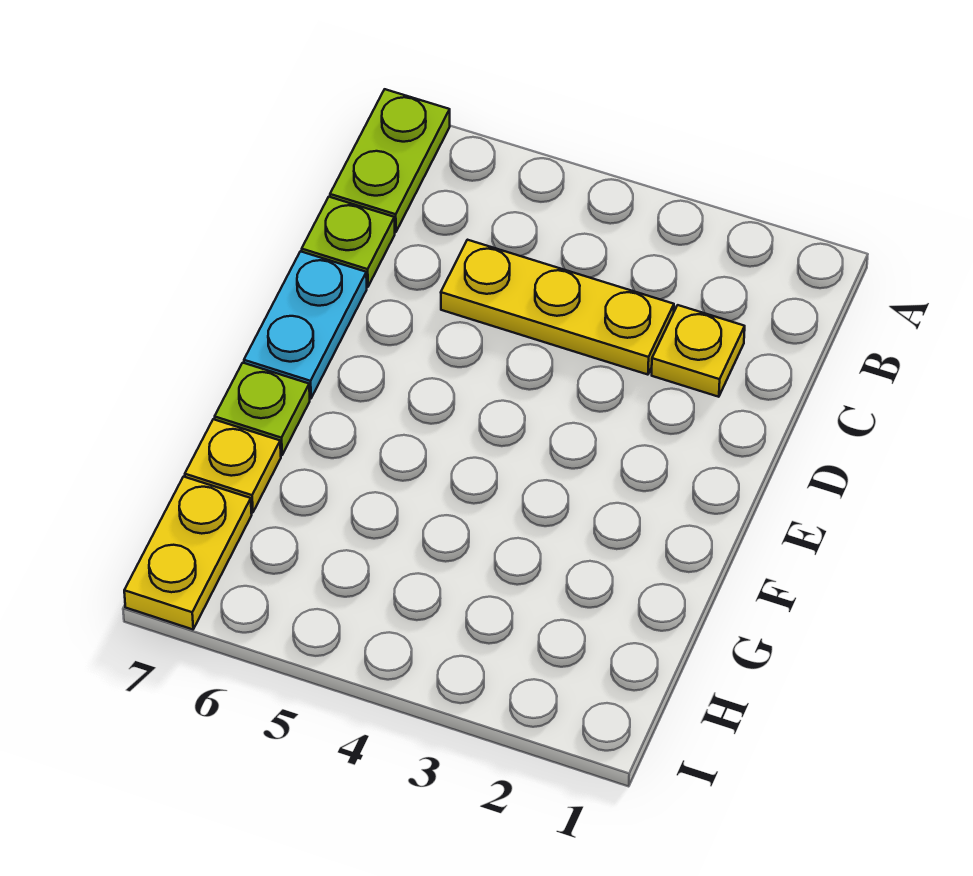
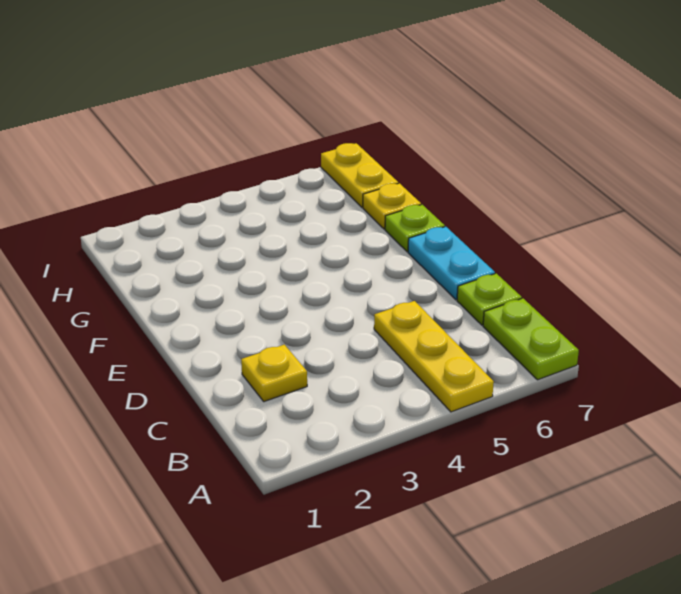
yellow plate C3:C5 level 1 -> yellow plate A5:C5 level 1

